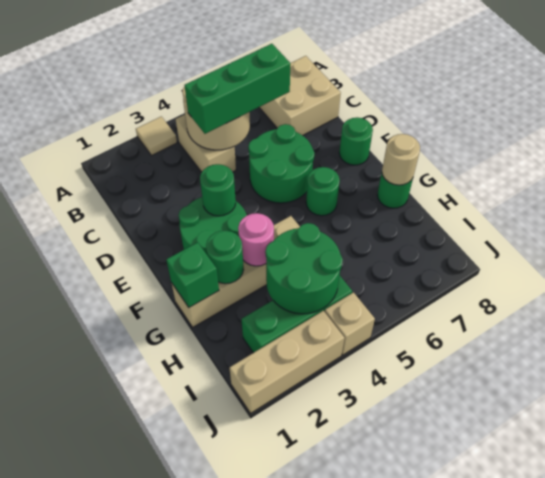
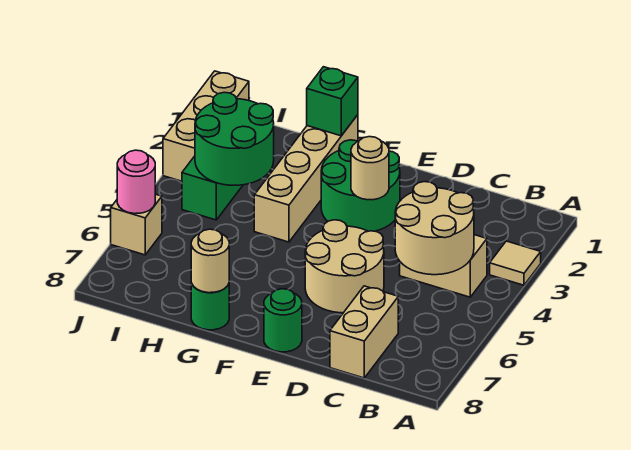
tan brick B7:C8 level 1 -> tan brick C7:C8 level 1
green brick C4:C6 level 3 -> none
green round brick D5:E6 level 1 -> tan round brick D5:E6 level 1
green round brick E3 level 2 -> tan round brick E3 level 2
green round brick F6 level 1 -> none
green round brick G2 level 2 -> none
pink round brick G3 level 2 -> pink round brick J6 level 2
tan brick J4 level 1 -> tan brick J6 level 1

